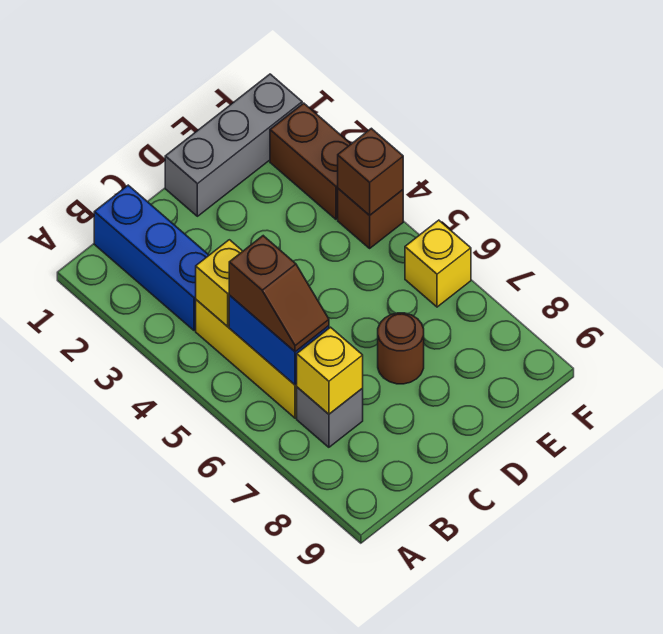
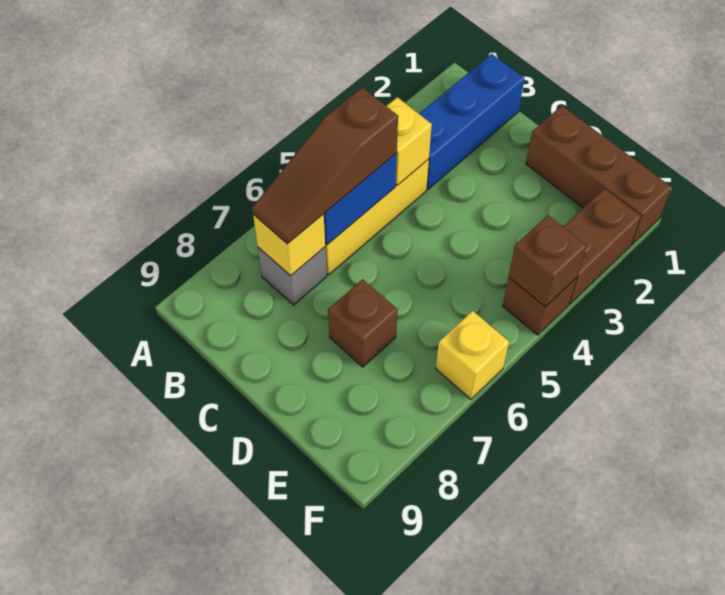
brown slope B5:B6 level 3 top 5 -> brown slope B5:B7 level 3 top 5
grey brick D1:F1 level 1 -> brown brick D1:F1 level 1
brown round brick D7 level 1 -> brown brick D7 level 1

